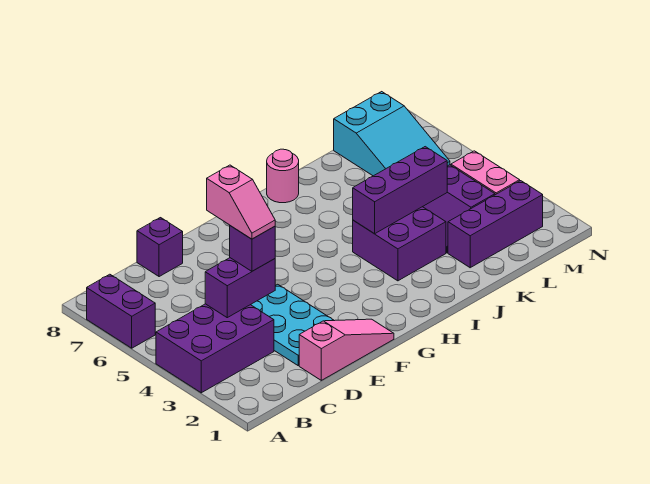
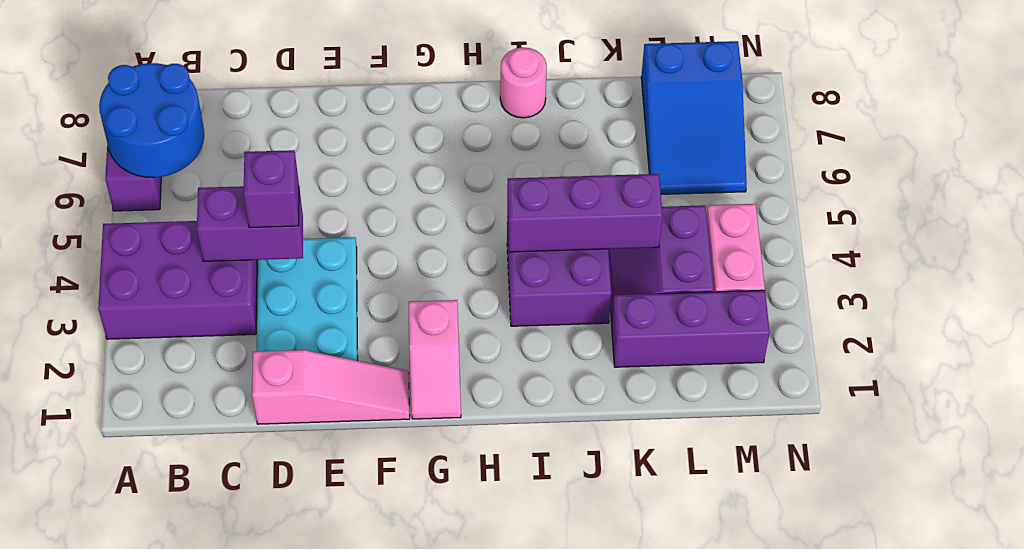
none -> blue round brick A6:B7 level 2
pink slope D4:D5 level 4 top 5 -> pink slope G1:G2 level 1 top 2
purple brick D8 level 1 -> none
cyan slope L6:M8 level 1 top 8 -> blue slope L6:M8 level 1 top 8

